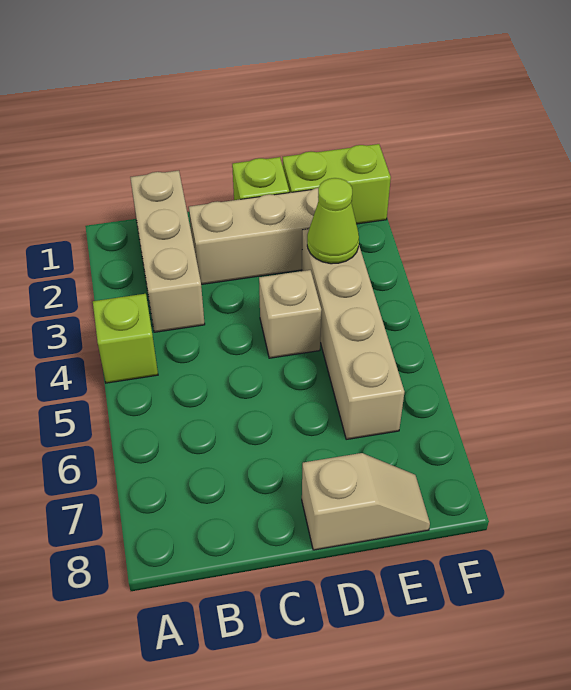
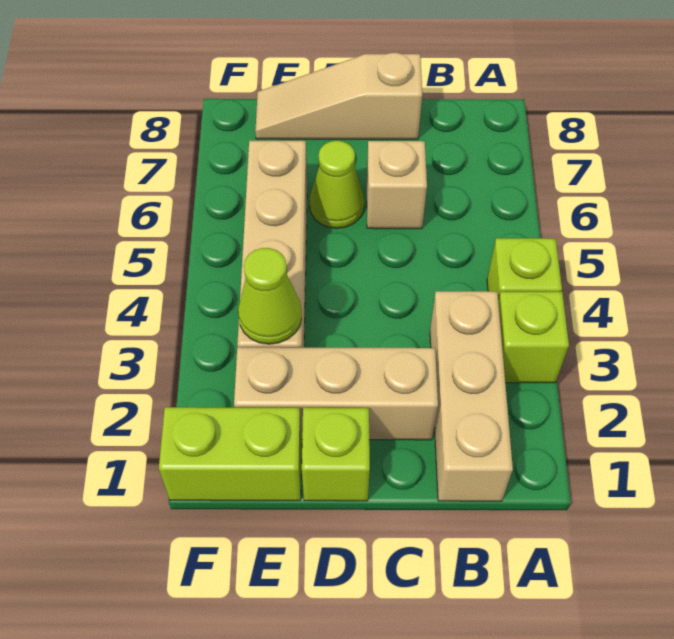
none -> lime brick A3 level 1
tan brick D4 level 1 -> tan brick C6 level 1
none -> lime cone D6 level 1
tan slope D8:E8 level 1 top D -> tan slope C8:E8 level 1 top C

